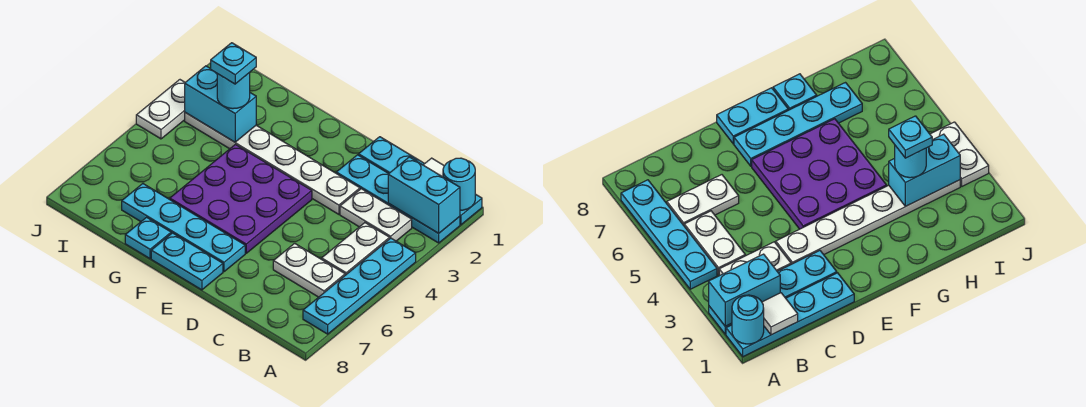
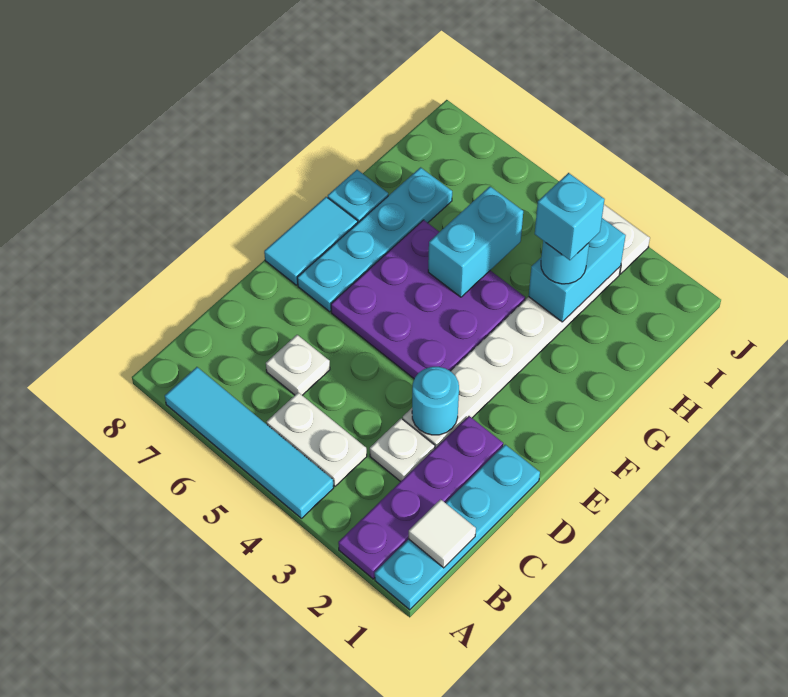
cyan round brick A1 level 2 -> cyan round brick D3 level 2
cyan plate A2:D2 level 1 -> purple plate A2:D2 level 1
cyan brick A2:B2 level 2 -> cyan brick G5:H5 level 2
cyan plate A4:A7 level 1 -> cyan tile A4:A7 level 1
white plate B3:C3 level 1 -> white plate C3 level 1
white plate B6:C6 level 1 -> white plate C6 level 1
cyan plate E8:F8 level 1 -> cyan tile E8:F8 level 1
cyan plate H3 level 4 -> cyan brick H3 level 4

